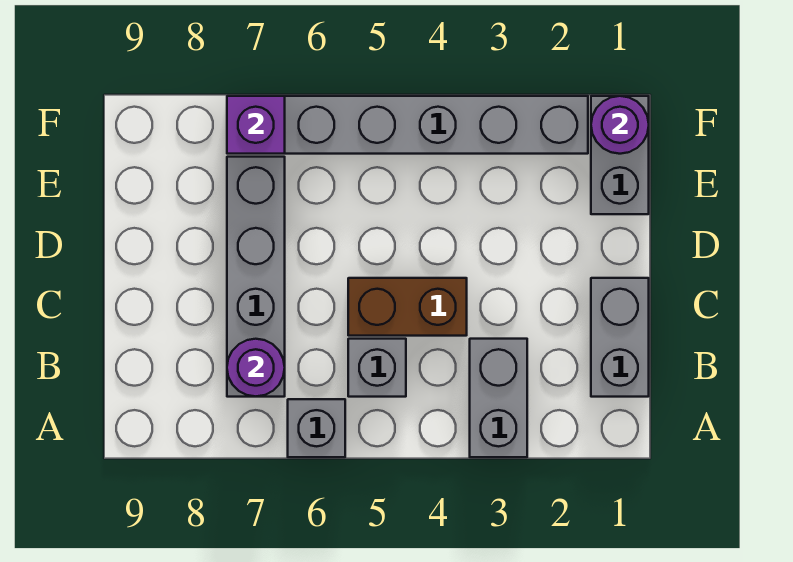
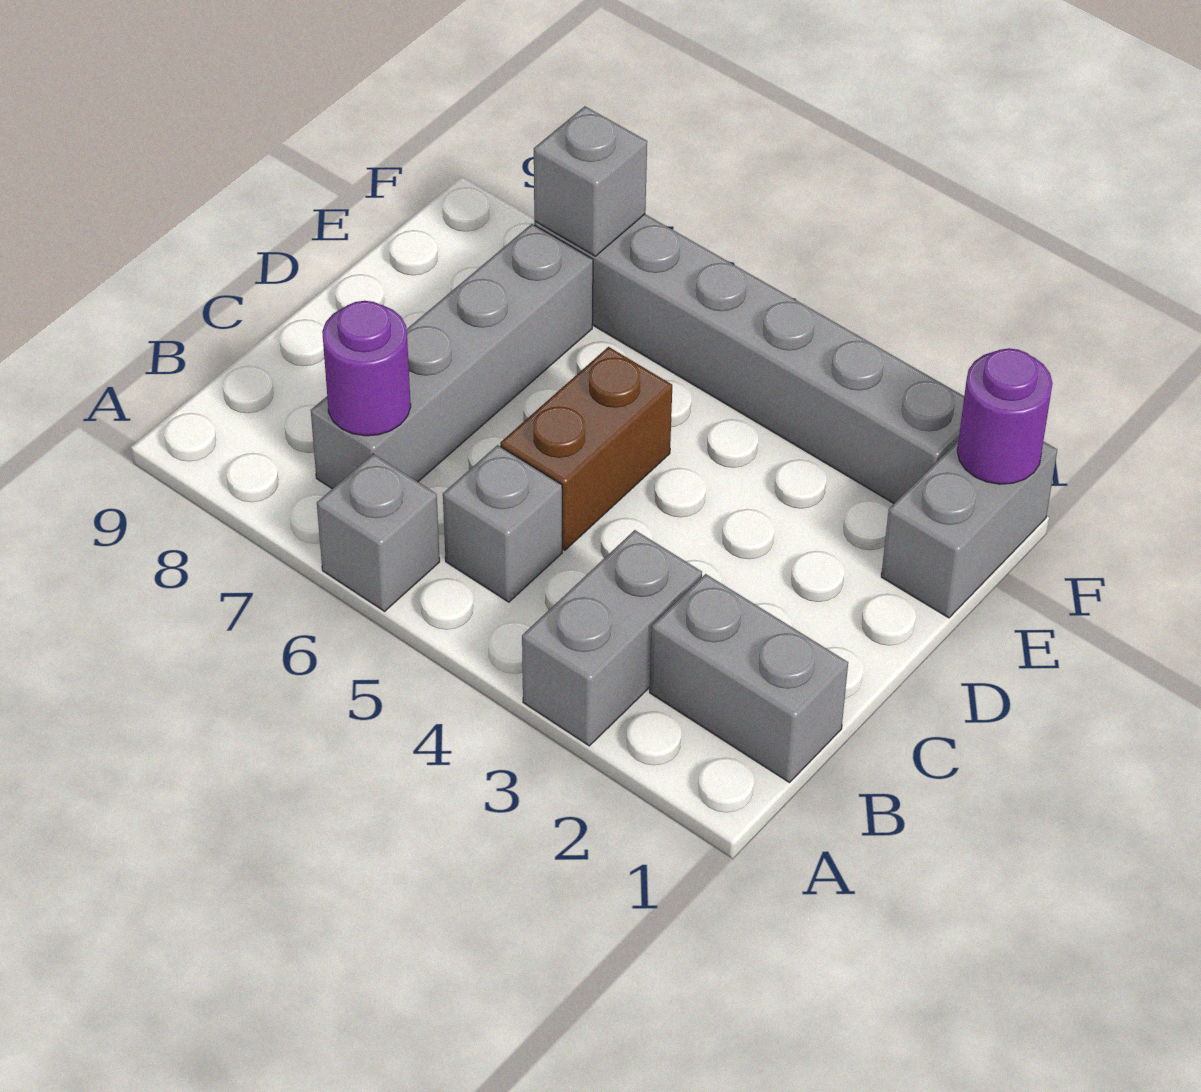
grey brick B1:C1 level 1 -> grey brick B1:B2 level 1
brown brick C4:C5 level 1 -> brown brick C5:D5 level 1
purple brick F7 level 2 -> grey brick F7 level 2

